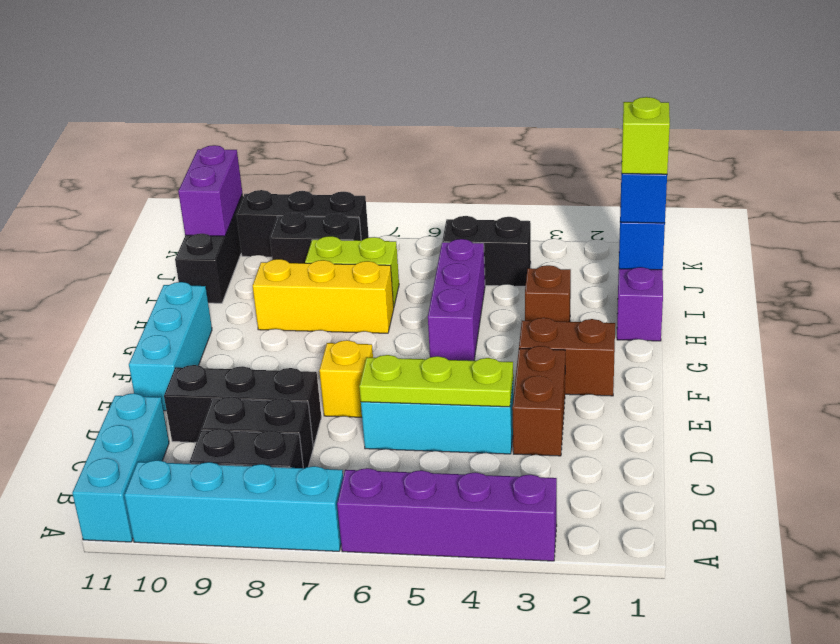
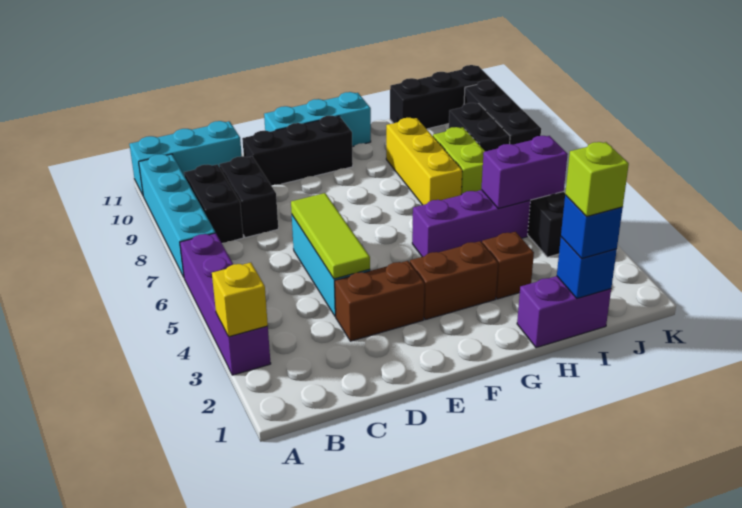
lime plate D4:D6 level 2 -> lime tile D4:D6 level 2
black brick D8:D10 level 1 -> black brick D10:F10 level 1
yellow brick E7 level 1 -> yellow brick A3 level 2
brown brick F2:F3 level 1 -> brown brick F3:G3 level 1
purple brick J11:K11 level 2 -> purple brick I5:J5 level 2

